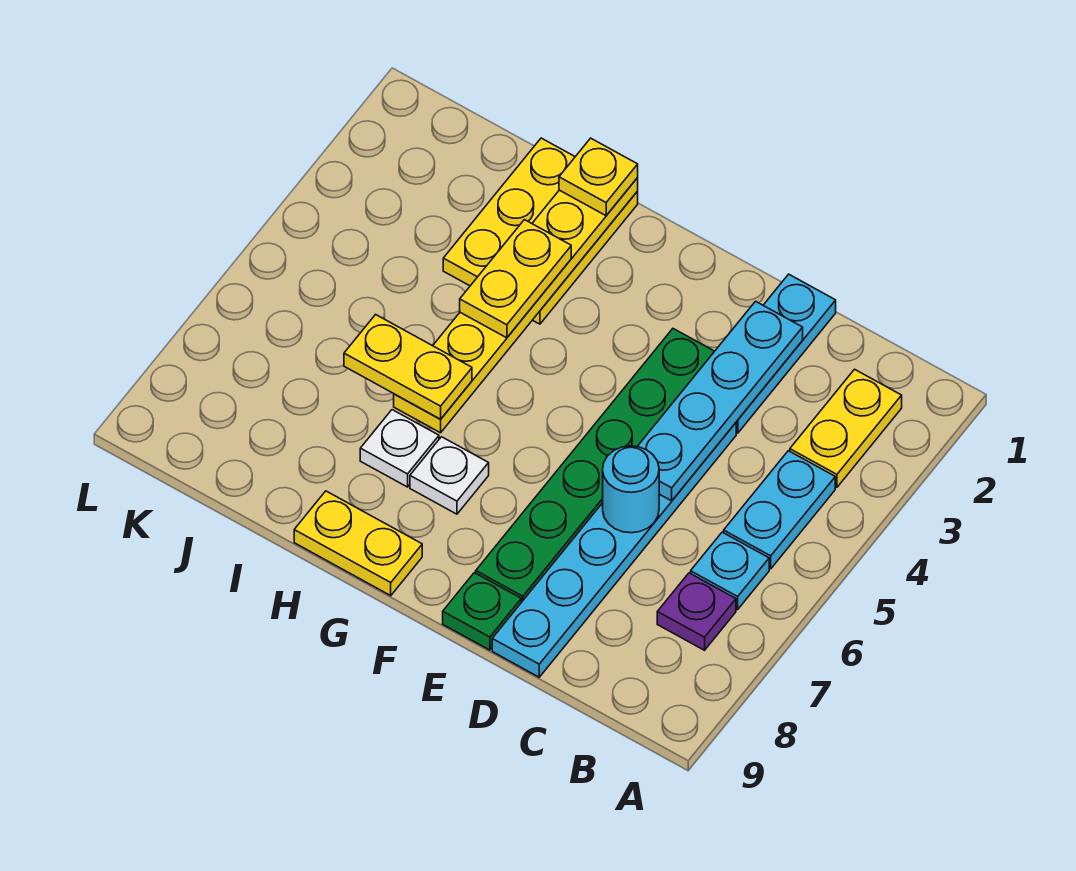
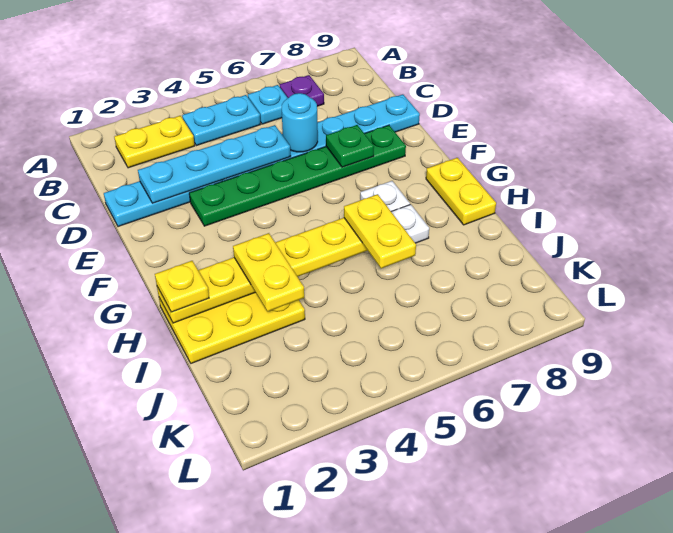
green plate E9 level 1 -> green plate E7 level 2
yellow plate H3:H4 level 3 -> yellow plate H3:I3 level 3

